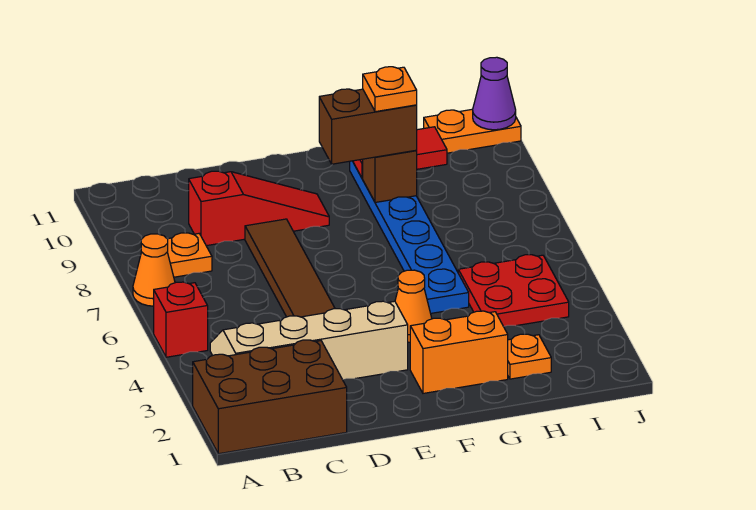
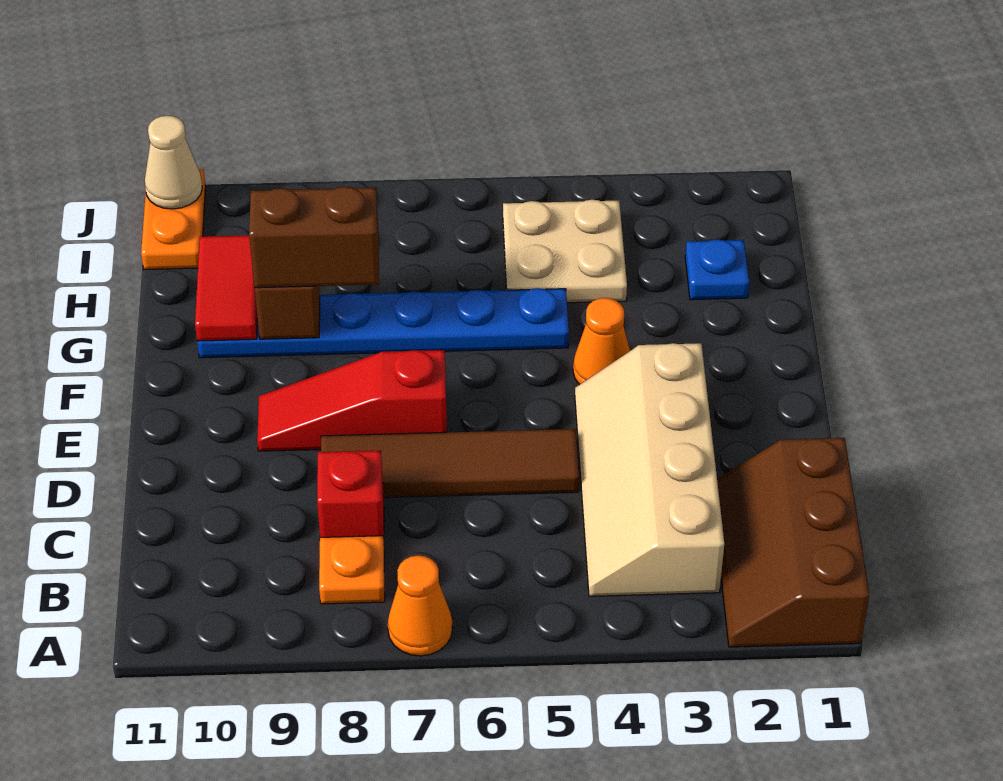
brown brick A1:C2 level 1 -> brown slope A1:C2 level 1 top 1
red brick A5 level 1 -> red brick C8 level 1
red slope C9:E9 level 1 top C -> red slope E7:E9 level 1 top 7
orange brick F2:G2 level 1 -> none
brown brick F9:G9 level 3 -> brown brick G8:G9 level 3
orange plate G9 level 4 -> none
orange plate H2 level 1 -> blue plate H2 level 1
red plate H4:I5 level 1 -> tan plate H4:I5 level 1
purple cone J11 level 2 -> tan cone J11 level 2

